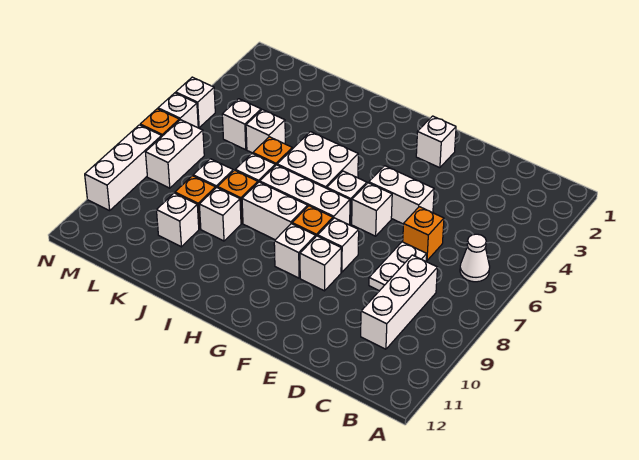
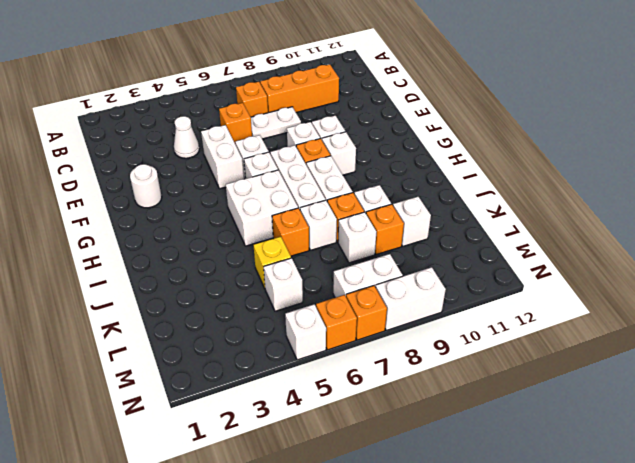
white cone B6 level 1 -> white cone D4 level 1
none -> orange brick C7 level 1
white brick C8:C10 level 1 -> orange brick C8:C10 level 1
white brick F2 level 1 -> white round brick F2 level 1
white brick K5 level 1 -> yellow brick K5 level 1
white brick N6 level 1 -> orange brick N6 level 1
white brick N8:N10 level 1 -> white brick N8:N9 level 1

